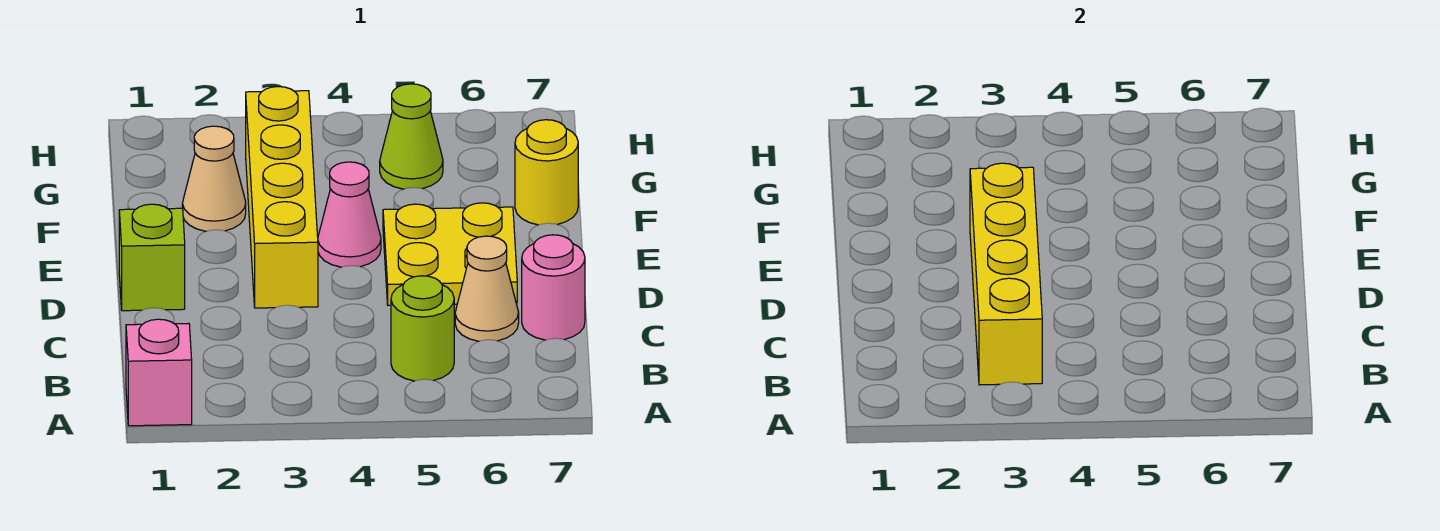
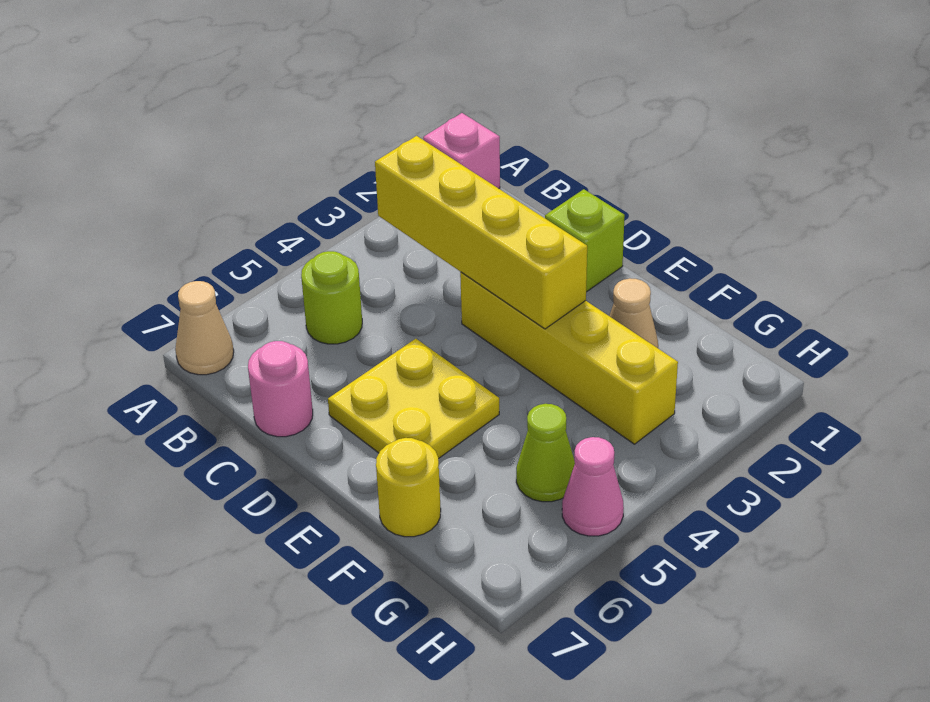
tan cone C6 level 1 -> tan cone A7 level 1
pink cone E4 level 1 -> pink cone H5 level 1

